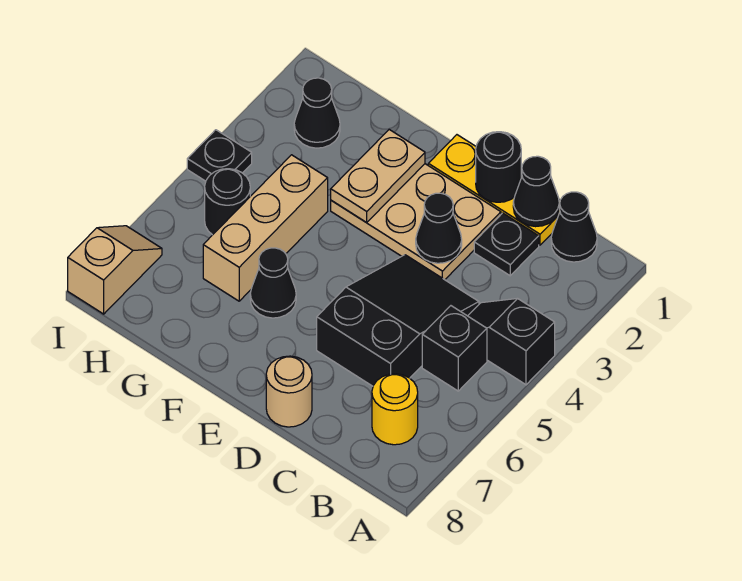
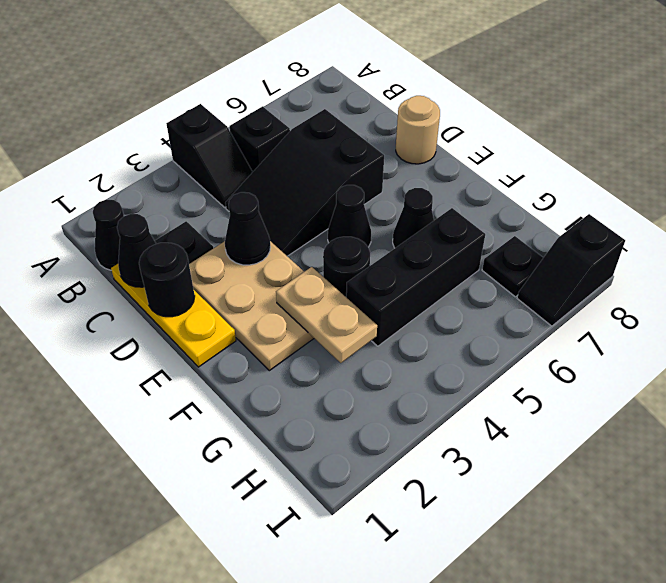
yellow round brick B7 level 1 -> none
tan plate F2:F3 level 2 -> tan plate F3:G3 level 2
tan brick G4:G6 level 1 -> black brick G4:G6 level 1
black cone H2 level 1 -> black cone E5 level 1
black round brick H5 level 1 -> black round brick F4 level 1
black plate I4 level 1 -> black plate H7 level 1
tan slope I7:I8 level 1 top 8 -> black slope I7:I8 level 1 top 8

